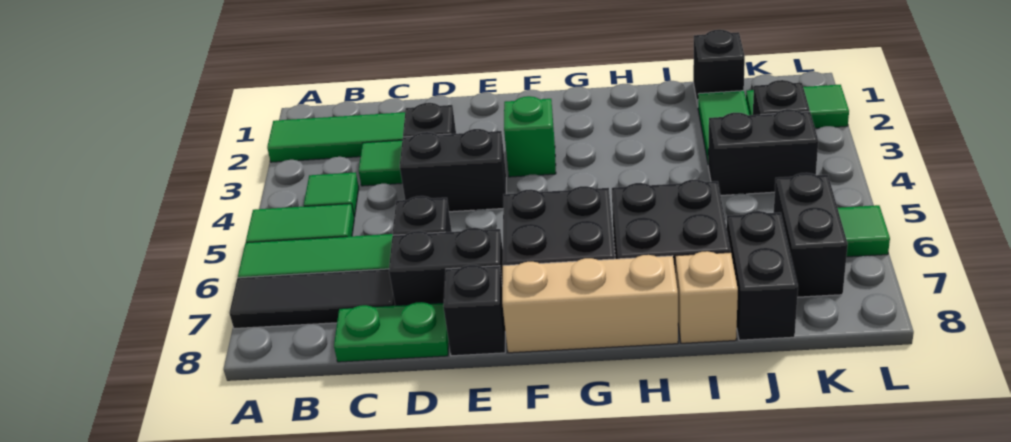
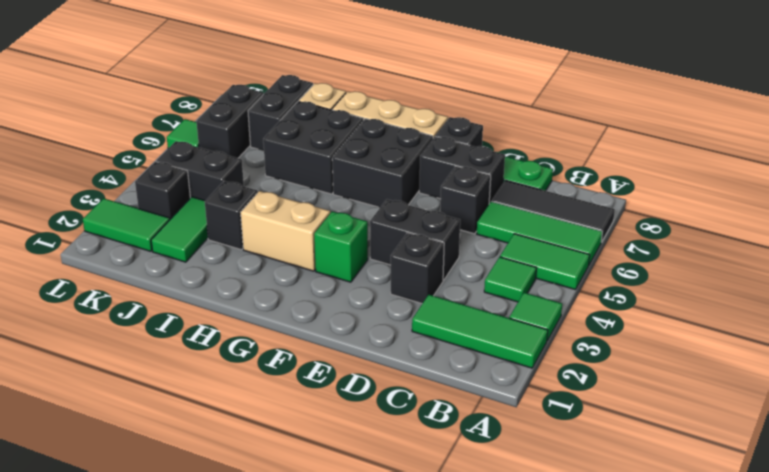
green tile C3 level 1 -> green tile A3 level 1
none -> tan brick G3:H3 level 1
black brick J1 level 1 -> black brick I3 level 1

